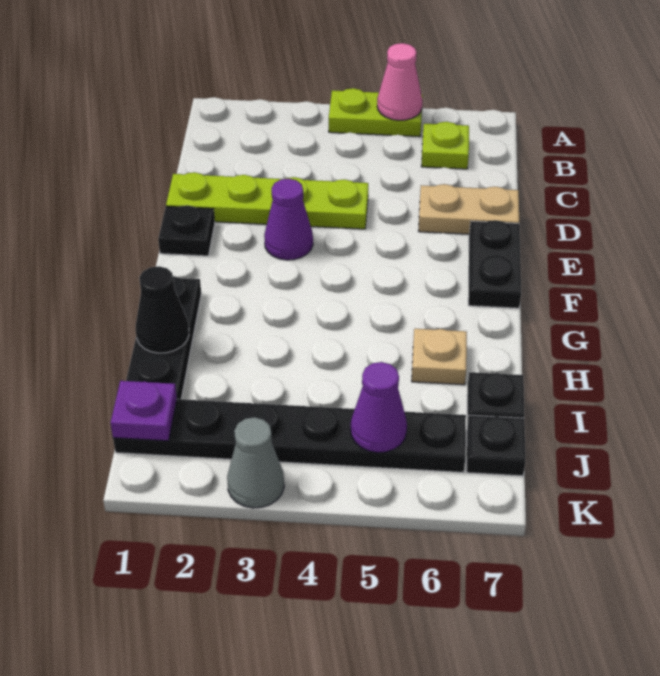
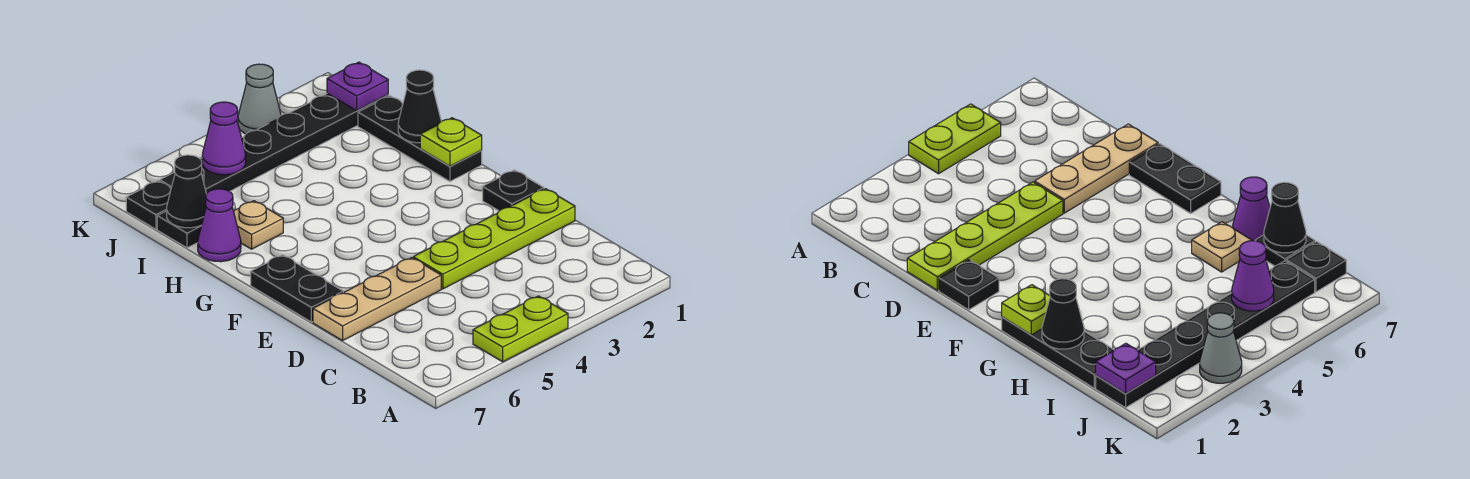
pink cone A5 level 2 -> none
lime plate B6 level 1 -> lime plate G1 level 2
tan plate D6:D7 level 1 -> tan plate D5:D7 level 1
purple cone E3 level 1 -> purple cone H7 level 1
none -> black cone I7 level 2

